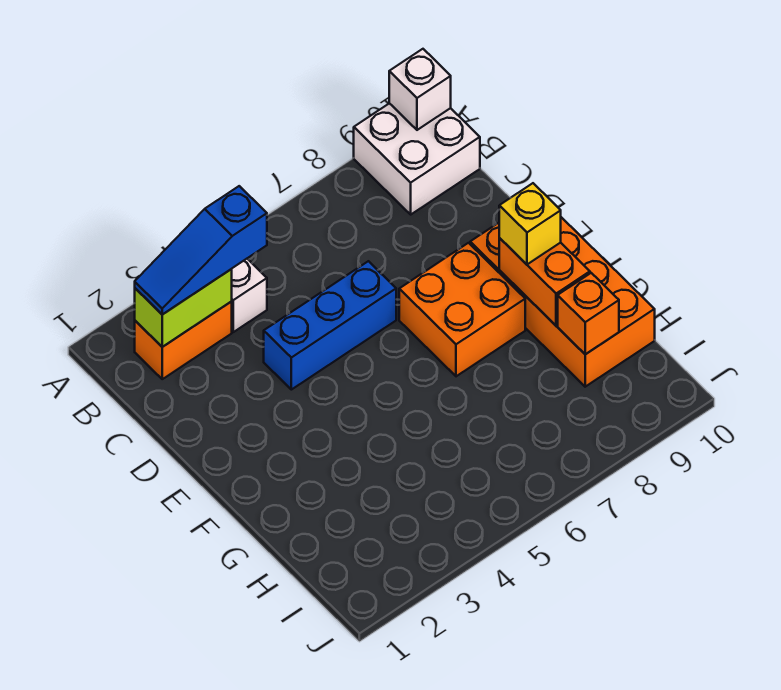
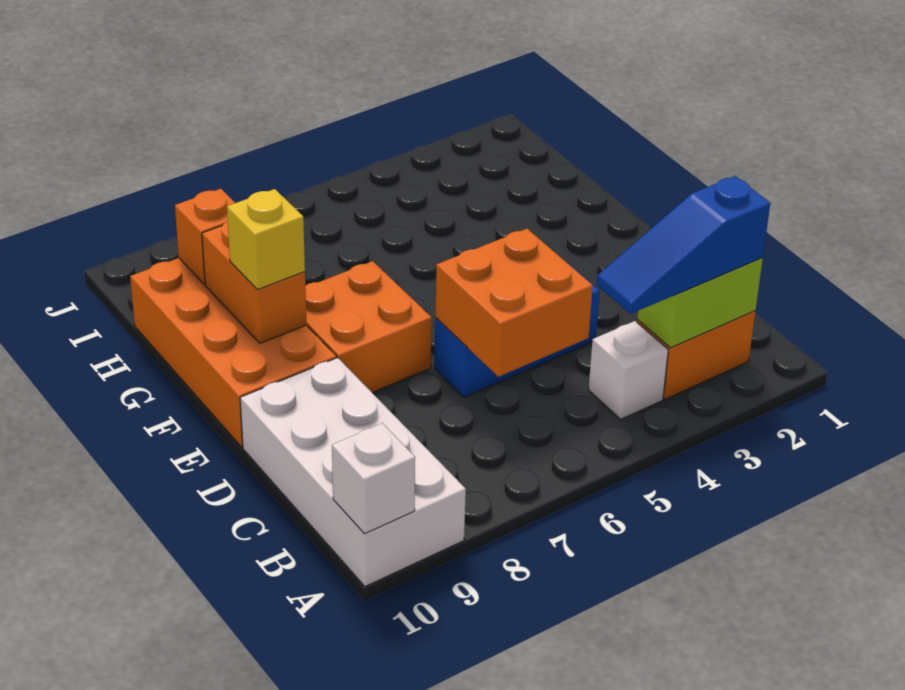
white brick A9:B10 level 1 -> white brick A9:D10 level 1
blue slope B2:B4 level 3 top 4 -> blue slope B2:B4 level 3 top 2
none -> orange brick C5:D6 level 2

